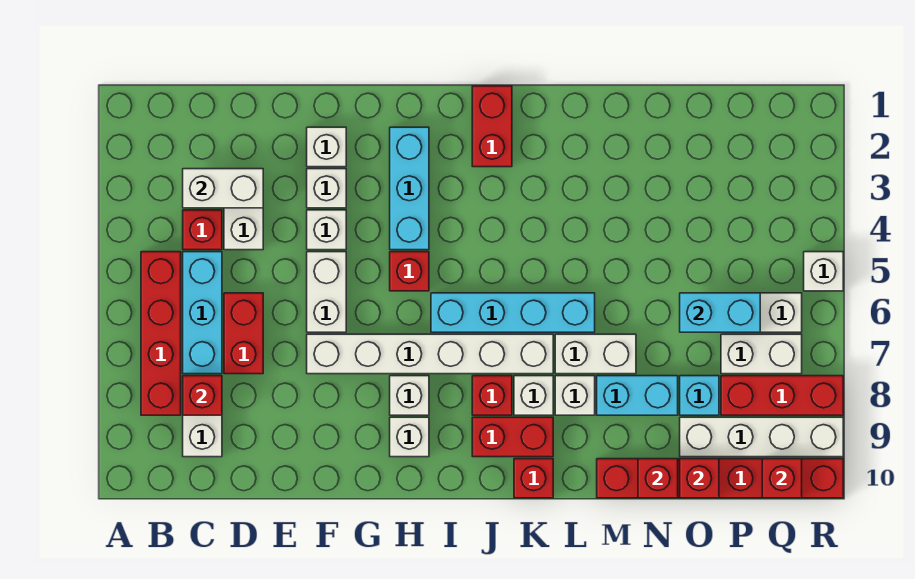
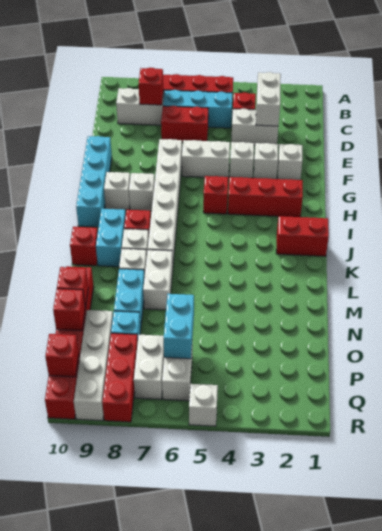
cyan brick H2:H4 level 1 -> red brick H2:H4 level 1
cyan brick I6:L6 level 1 -> cyan brick F10:I10 level 1
red brick J9:K9 level 1 -> cyan brick J9:K9 level 1

